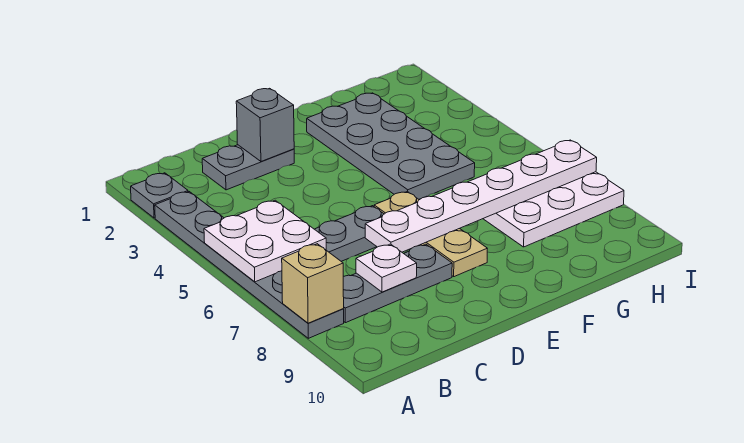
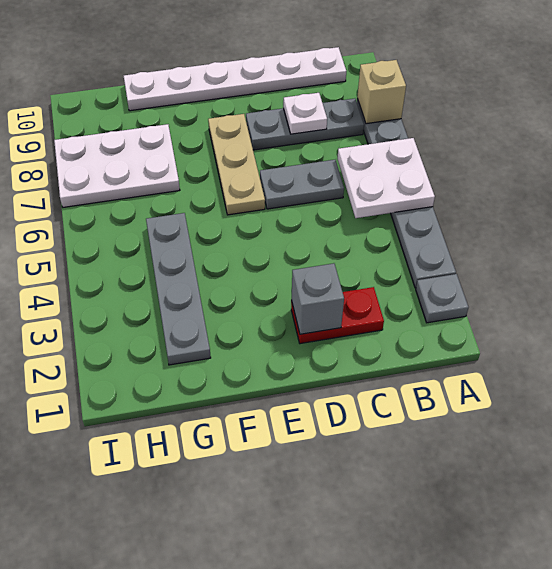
grey plate C2:D2 level 1 -> red plate C2:D2 level 1
white plate D7:I7 level 2 -> white plate B10:G10 level 1
grey plate F2:G5 level 1 -> grey plate G2:G5 level 1

